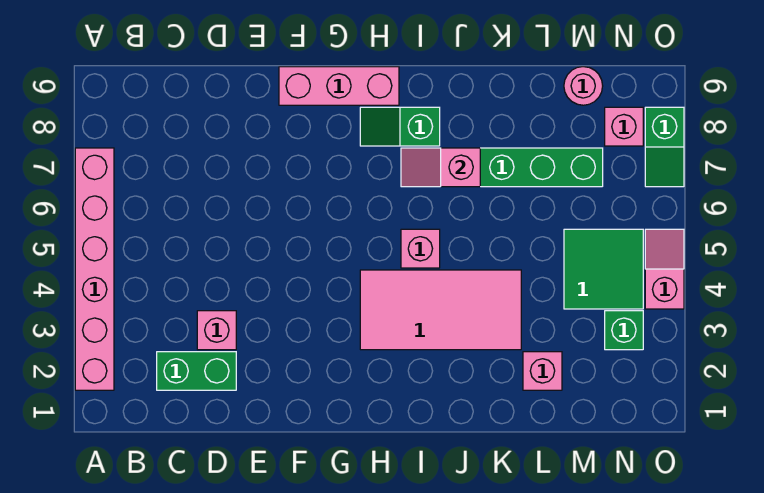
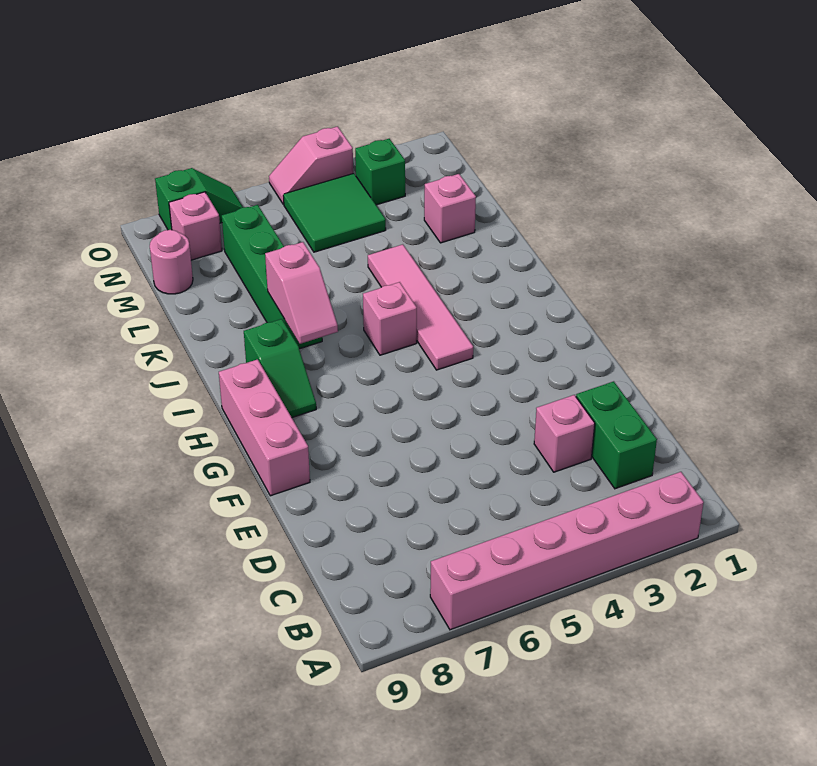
pink tile H3:K4 level 1 -> pink tile H4:K4 level 1

